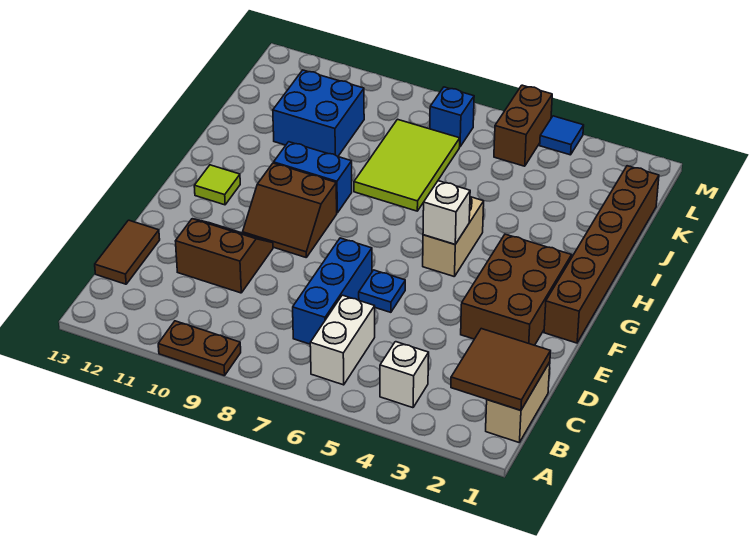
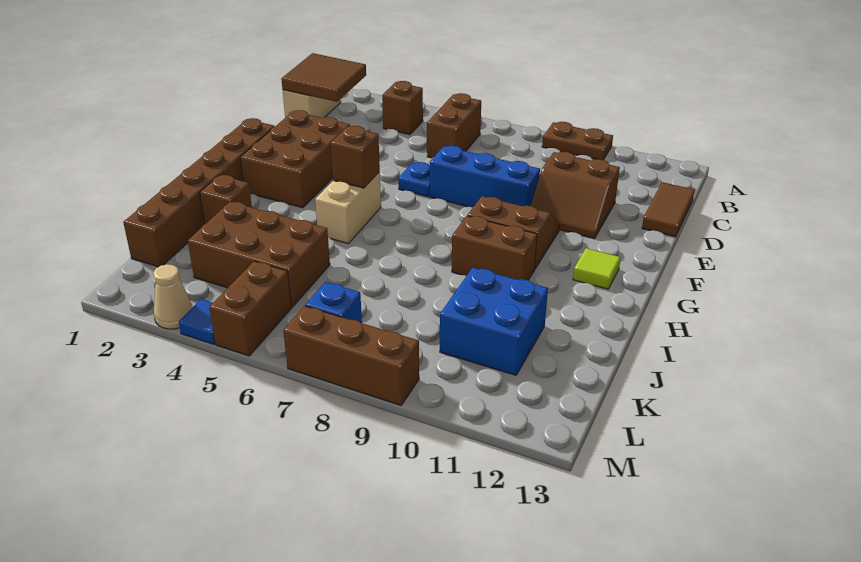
white brick B4 level 1 -> brown brick B4 level 1
white brick B6:C6 level 1 -> brown brick B6:C6 level 1
blue brick C7:E7 level 1 -> blue brick E7:E9 level 1
white brick G5 level 2 -> brown brick G5 level 2
blue brick H9:H10 level 1 -> brown brick H9:H10 level 1
none -> brown brick I2 level 1
lime tile I7:K8 level 1 -> none
none -> brown brick J3:K5 level 1
none -> tan cone M3 level 1
none -> brown brick M7:M9 level 1

